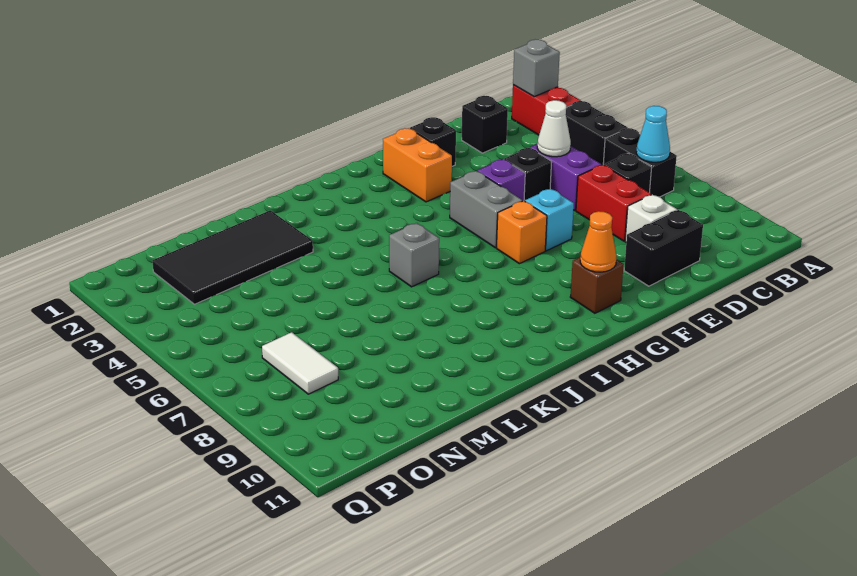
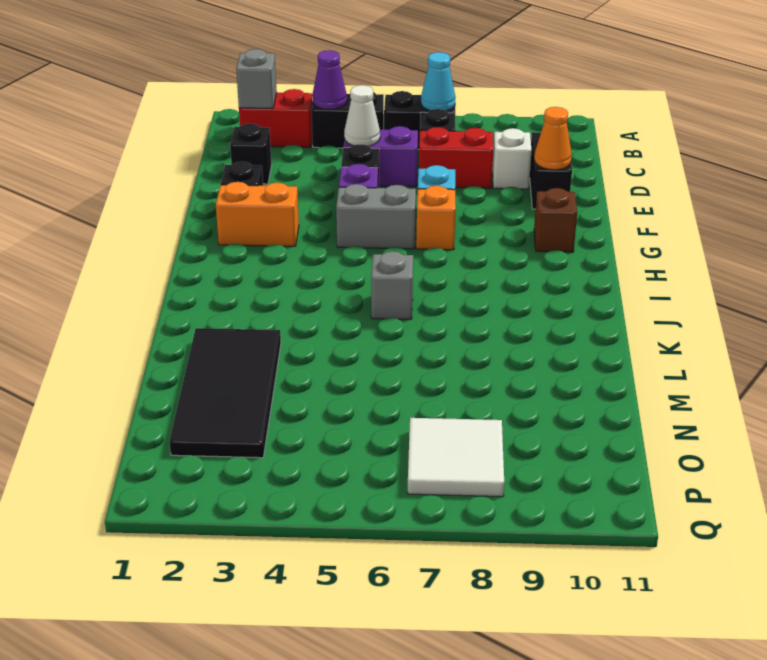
none -> purple cone B4 level 2
orange cone G10 level 2 -> orange cone E10 level 2
white tile O7:O8 level 1 -> white tile O7:P8 level 1

